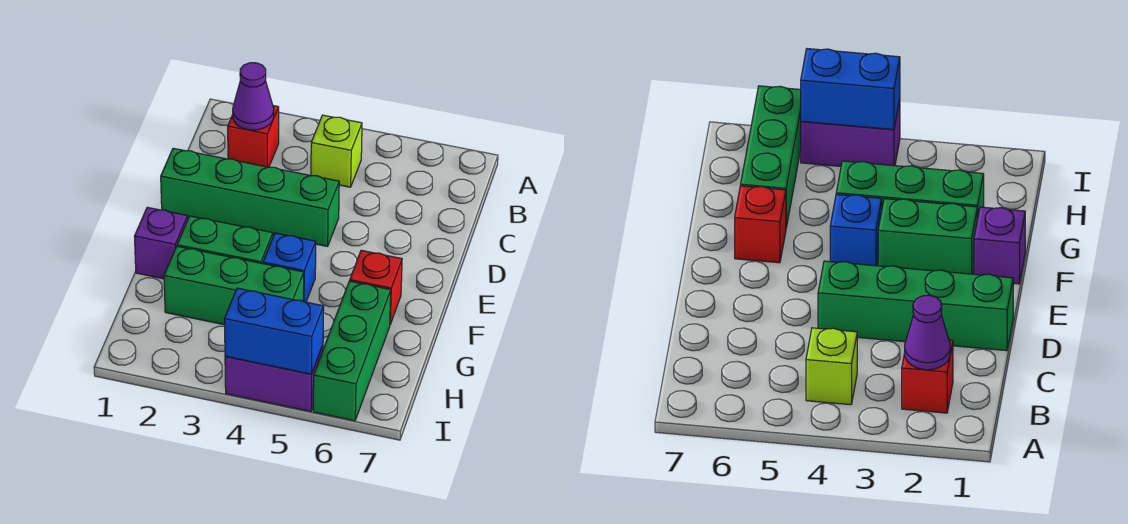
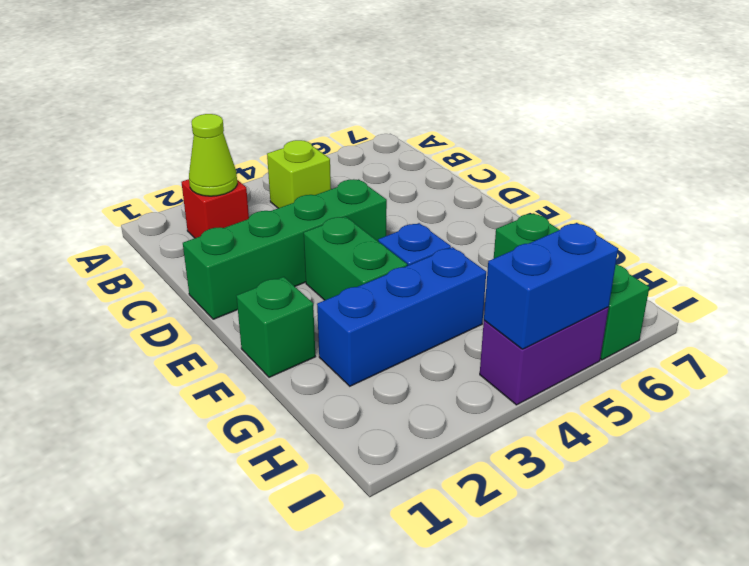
purple cone B2 level 2 -> lime cone B2 level 2
purple brick F1 level 1 -> green brick F1 level 1
green brick F2:F3 level 1 -> green brick E3:F3 level 1
red brick F6 level 1 -> none
green brick G2:G4 level 1 -> blue brick G2:G4 level 1

